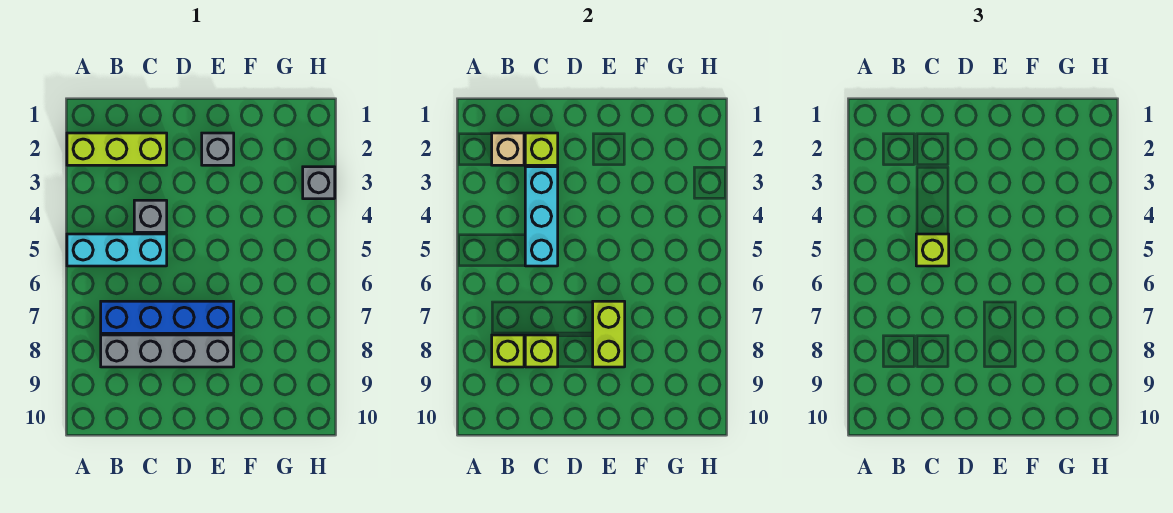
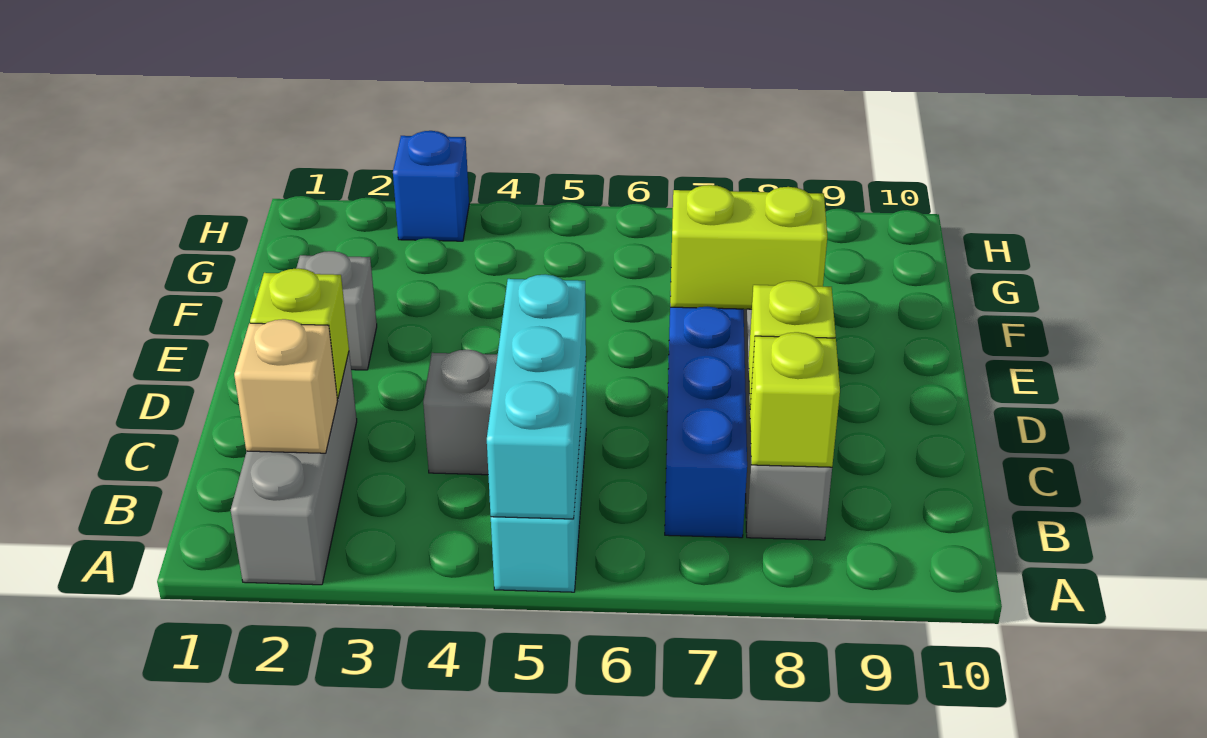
lime brick A2:C2 level 1 -> grey brick A2:C2 level 1
cyan brick C3:C5 level 2 -> cyan brick A5:C5 level 2
lime brick C5 level 3 -> none
grey brick H3 level 1 -> blue brick H3 level 1

